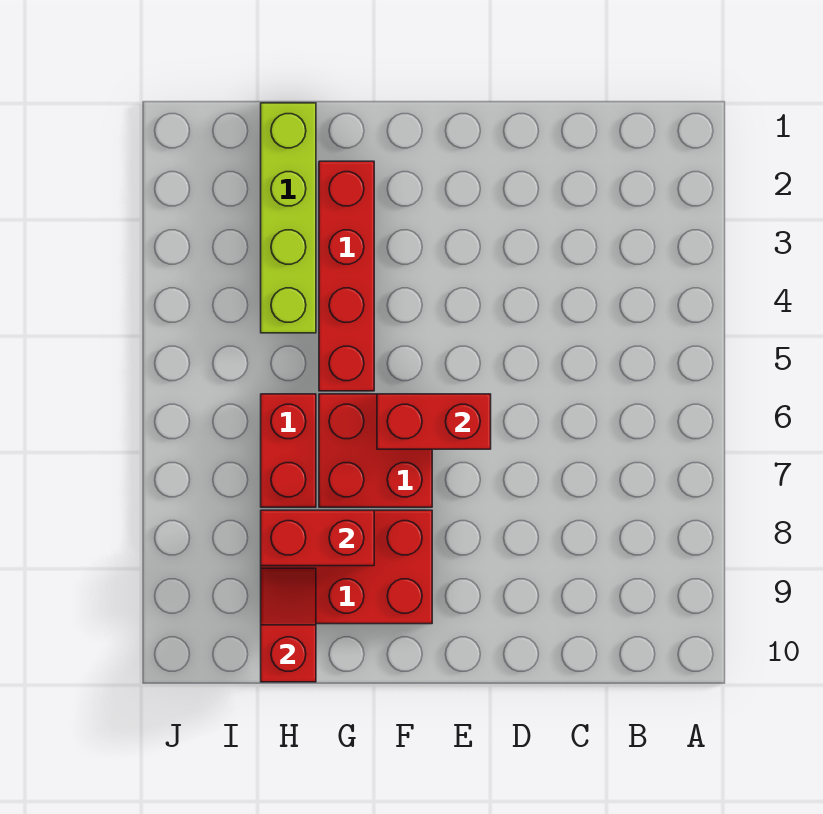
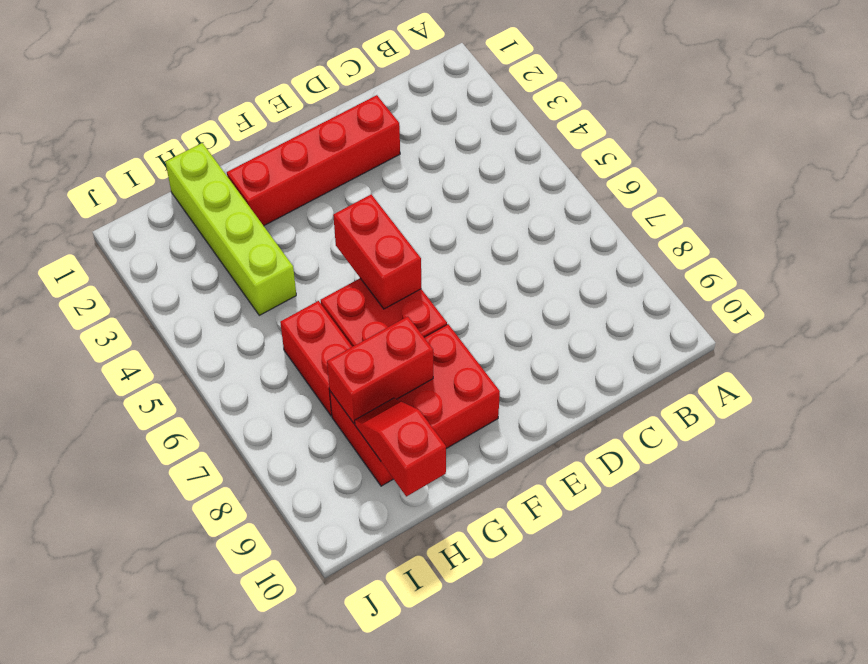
red brick E6:F6 level 2 -> red brick F5:F6 level 2
red brick G2:G5 level 1 -> red brick D2:G2 level 1

